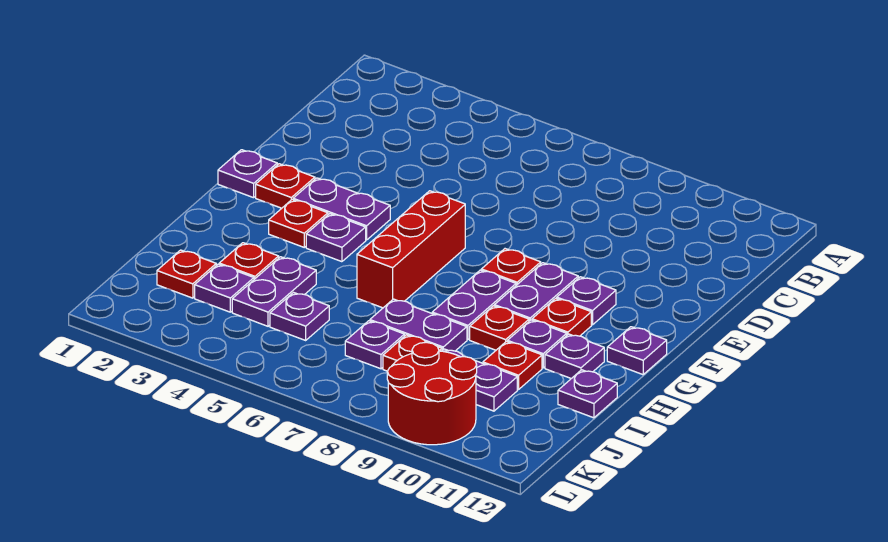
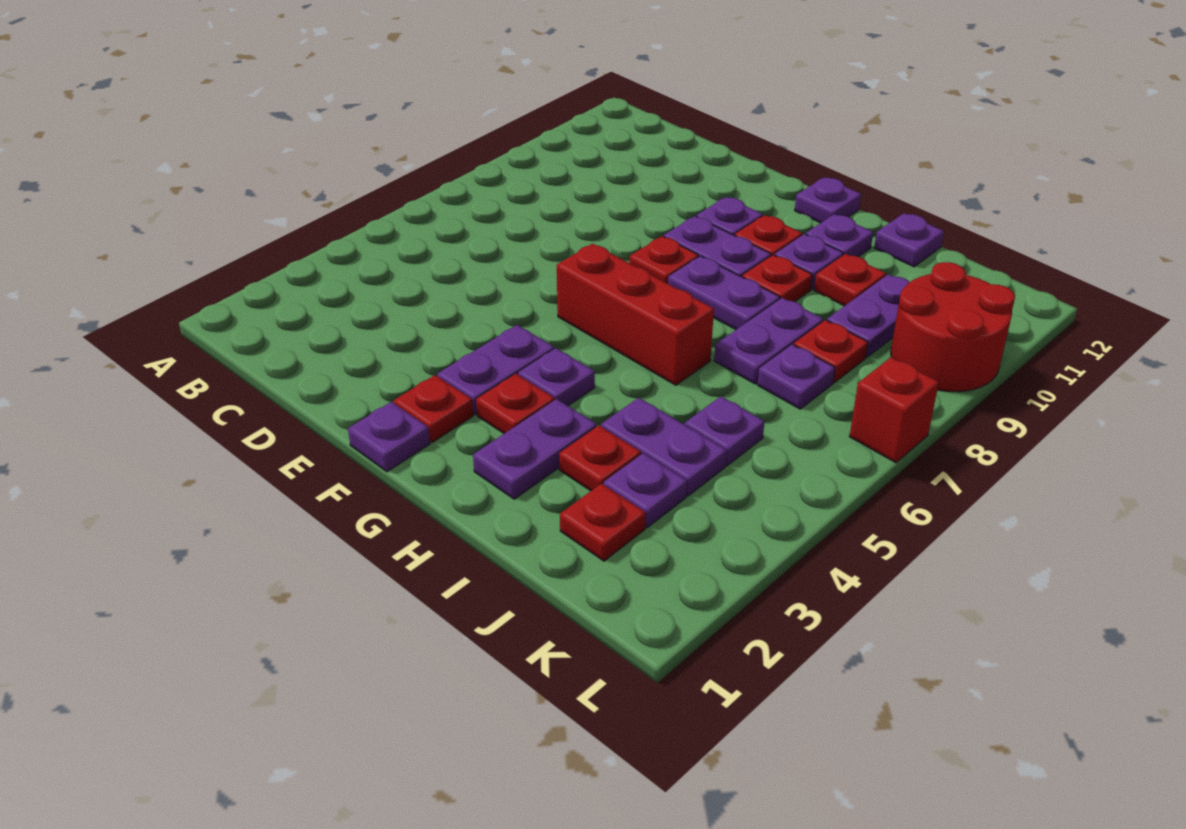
none -> purple plate H2:H3 level 1
none -> red brick L7 level 1

